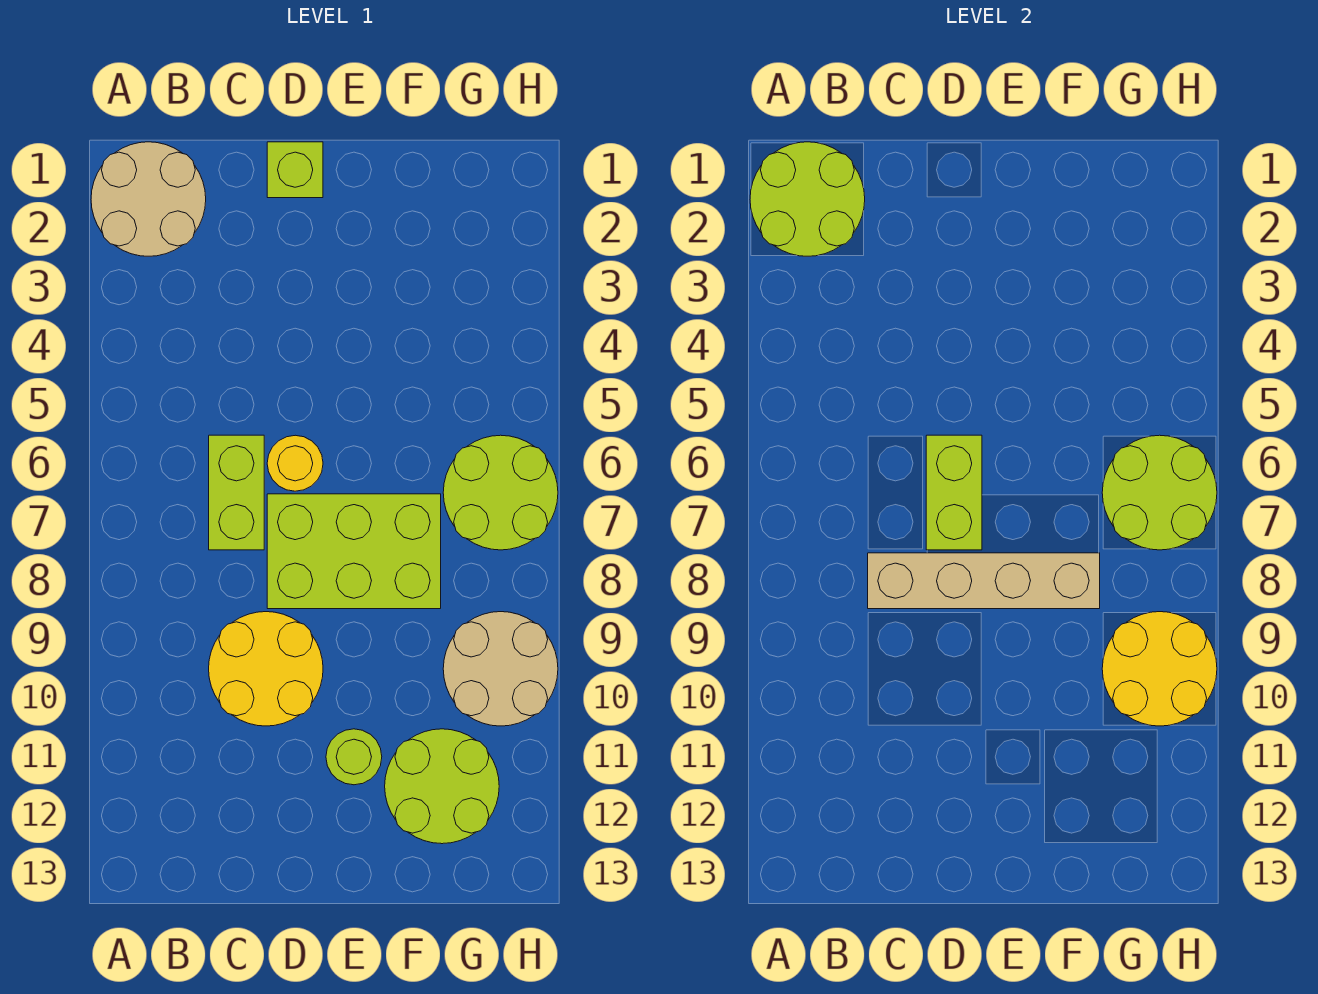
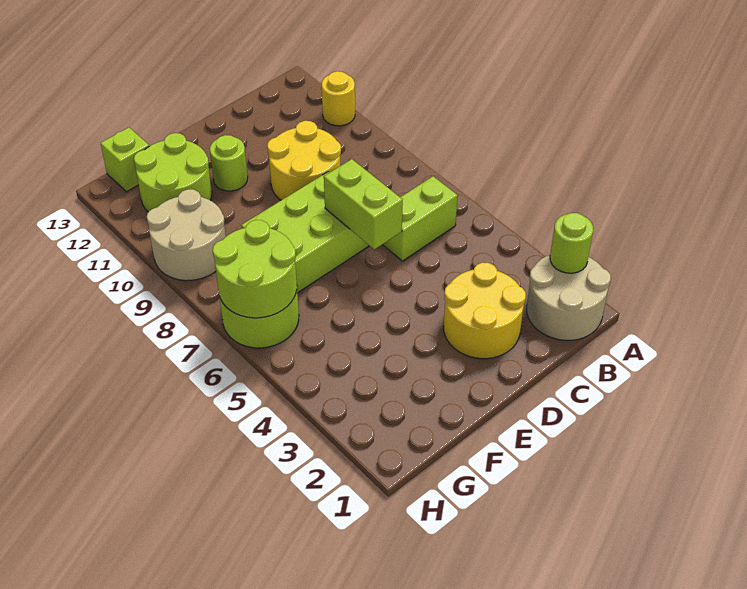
lime round brick A1:B2 level 2 -> lime round brick A2 level 2
lime brick C6:C7 level 1 -> lime brick B6:C6 level 1
tan brick C8:F8 level 2 -> none
lime brick D1 level 1 -> lime brick G13 level 1
yellow round brick D6 level 1 -> yellow round brick A11 level 1
yellow round brick G9:H10 level 2 -> yellow round brick C2:D3 level 1

